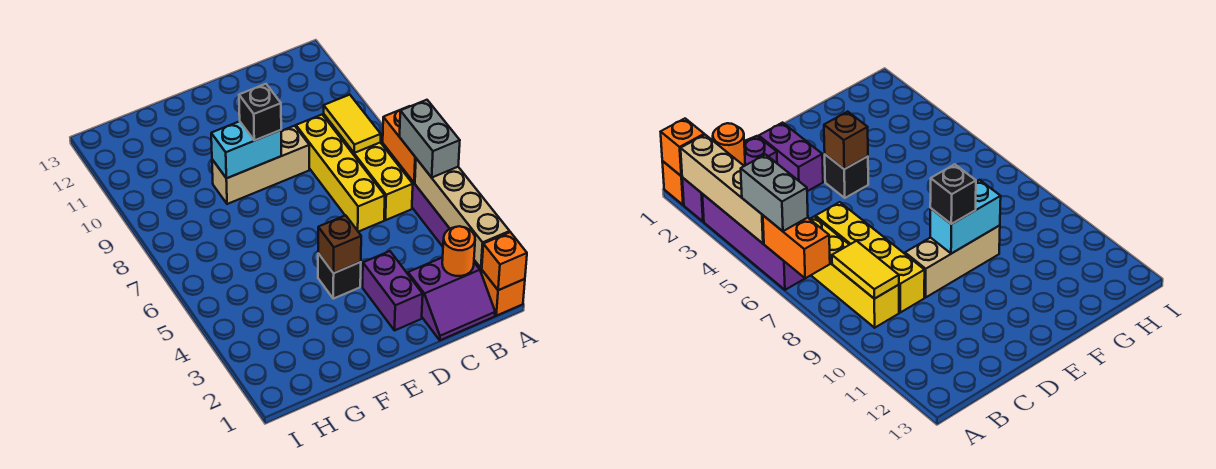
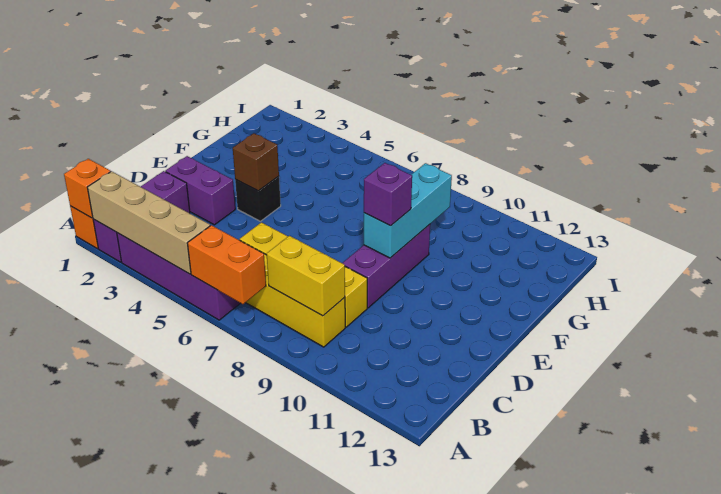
grey brick A5:A6 level 3 -> none
orange round brick B2 level 2 -> none
yellow tile B8:B9 level 2 -> yellow brick B8:B9 level 2
tan brick D9:F9 level 1 -> purple brick D9:F9 level 1
cyan brick E9:F9 level 2 -> cyan brick E9:G9 level 2
black brick E9 level 3 -> purple brick E9 level 3

